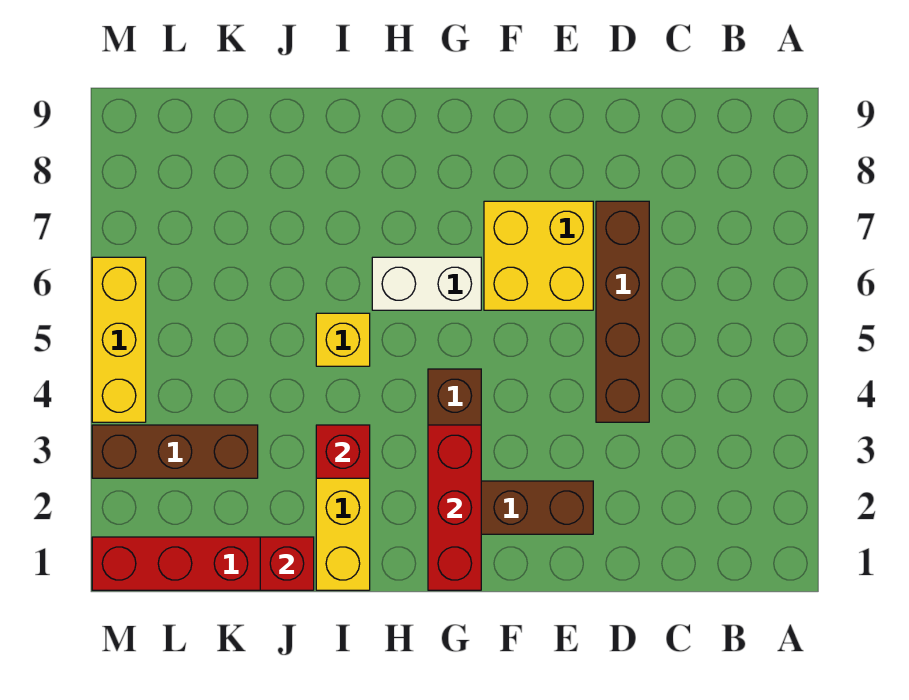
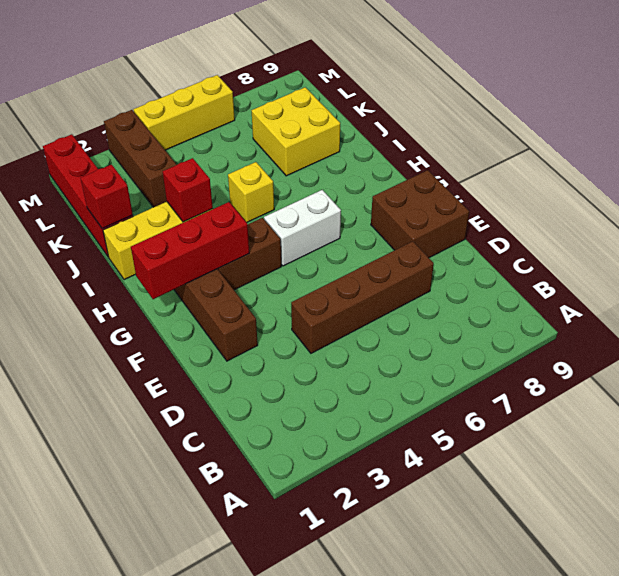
yellow brick E6:F7 level 1 -> yellow brick J7:K8 level 1
none -> brown brick E8:F9 level 1
white brick G6:H6 level 1 -> white brick G5:G6 level 1

